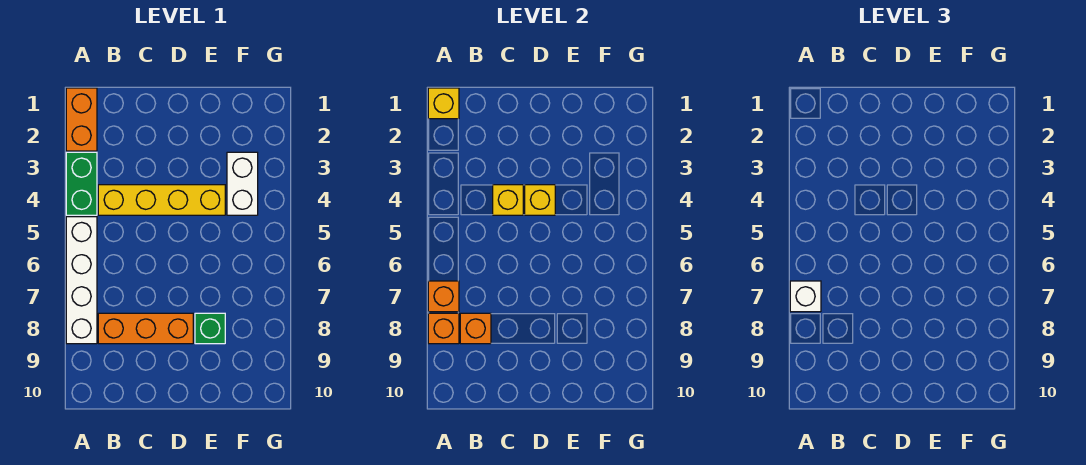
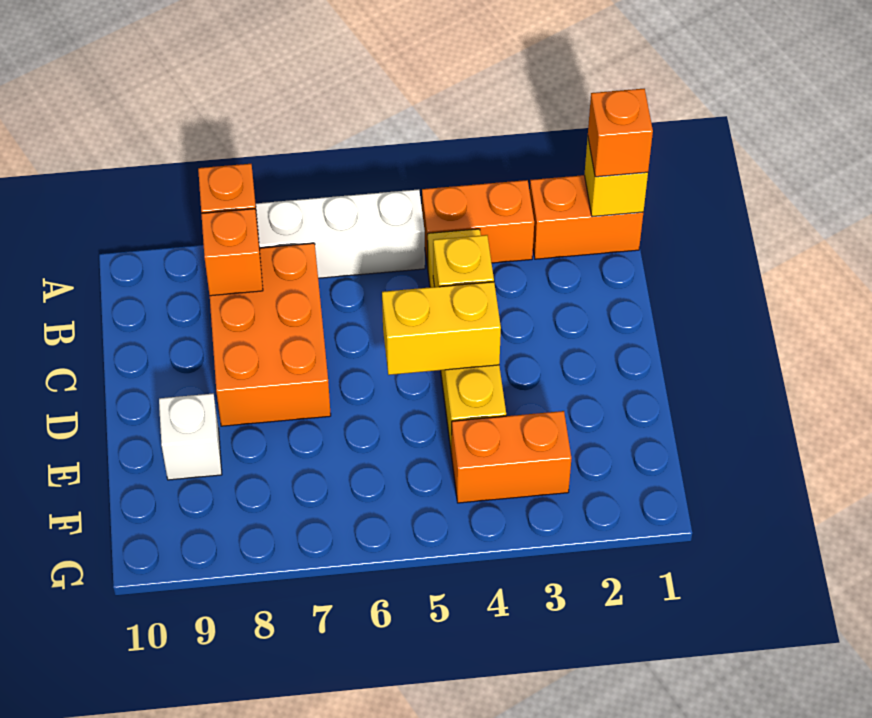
green brick A3:A4 level 1 -> orange brick A3:A4 level 1
orange brick A7 level 2 -> orange brick A1 level 3
white brick A7 level 3 -> white brick E9 level 1
orange brick B8:D8 level 1 -> orange brick B7:D8 level 1
yellow brick D4 level 2 -> yellow brick D4:D5 level 2
green brick E8 level 1 -> none
white brick F3:F4 level 1 -> orange brick F3:F4 level 1

